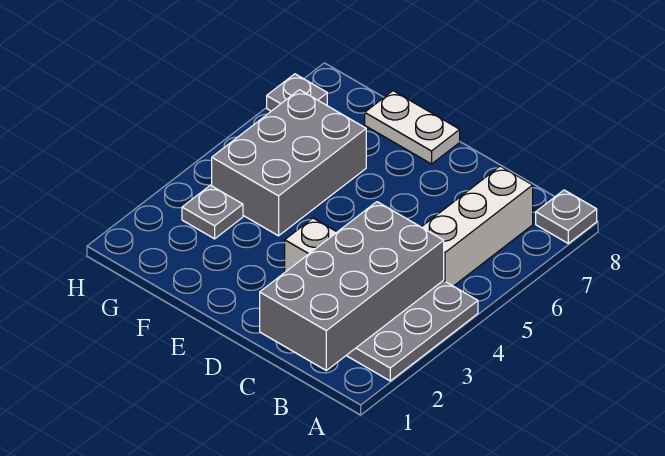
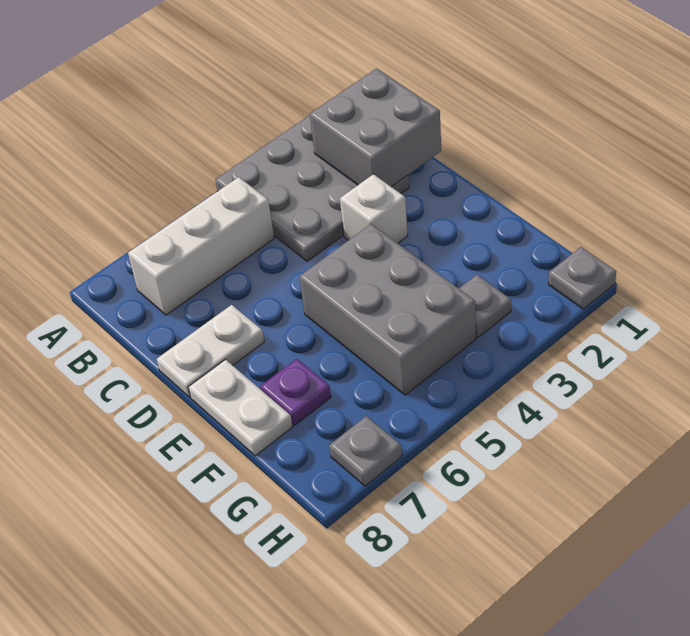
grey plate A8 level 1 -> grey plate H1 level 1
grey brick B1:C4 level 2 -> grey brick B1:C2 level 2
none -> white plate D7:D8 level 1
grey brick F4:G6 level 1 -> grey brick E4:G5 level 1
none -> purple plate F7 level 1

